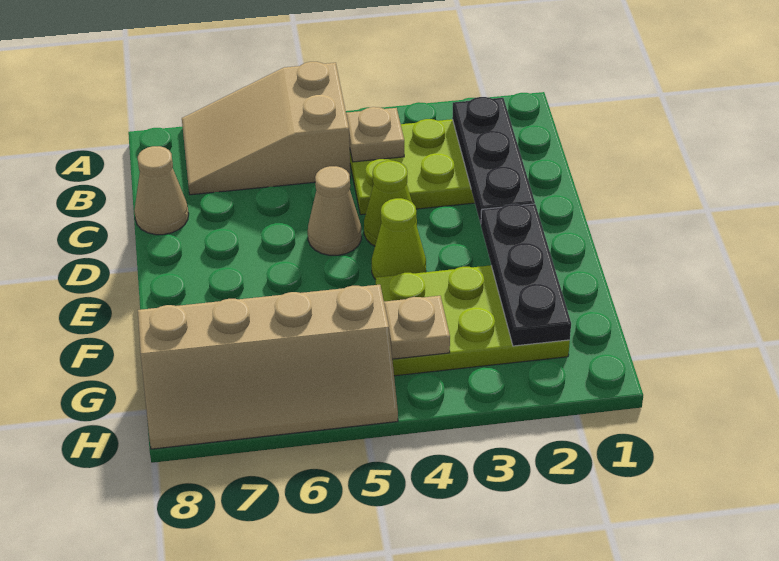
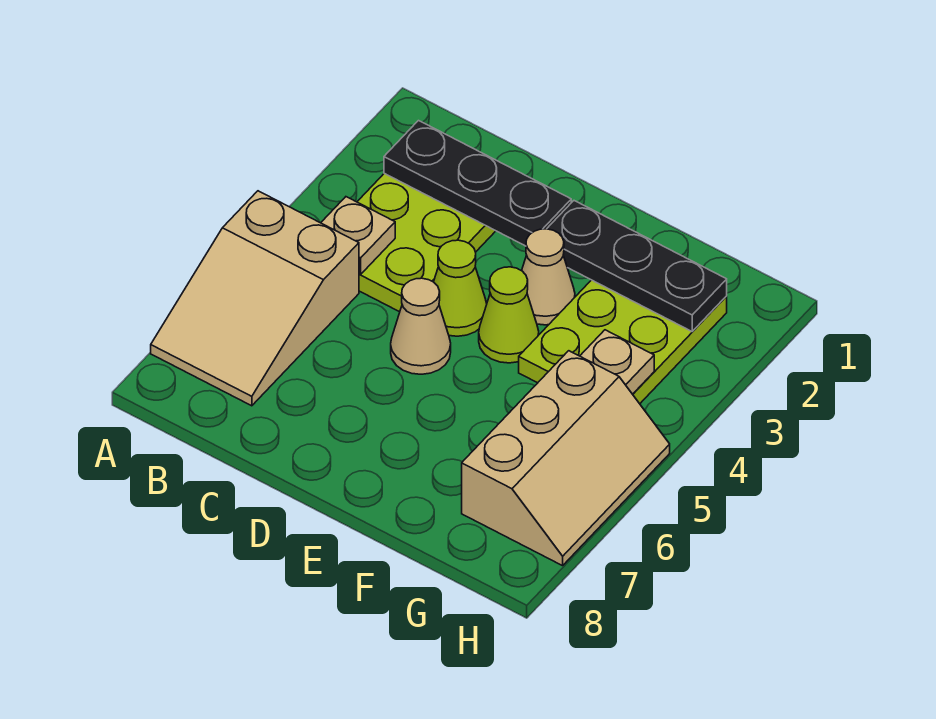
tan cone C8 level 1 -> tan cone E3 level 1
tan slope G5:H8 level 1 top G -> tan slope G5:H7 level 1 top G

